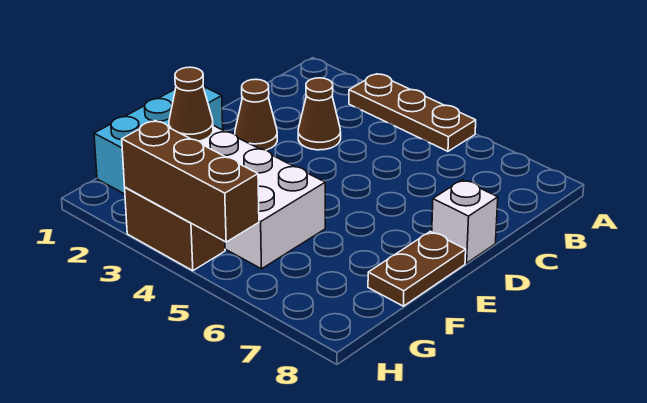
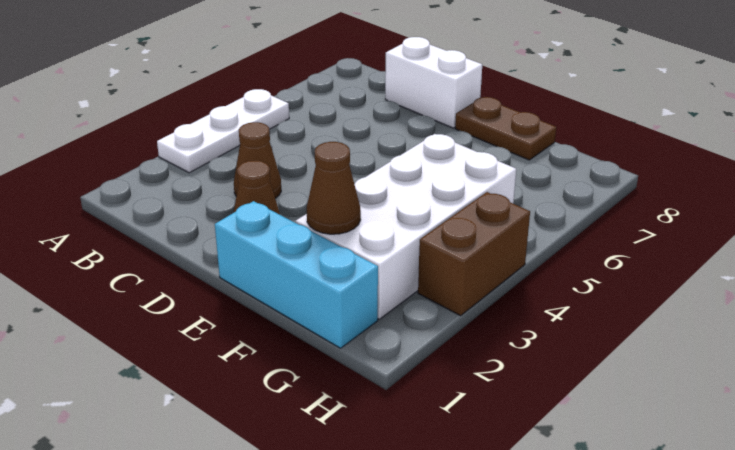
brown plate A3:A5 level 1 -> white plate A3:A5 level 1
white brick D8 level 1 -> white brick C8:D8 level 1
brown brick H3:H5 level 2 -> none

